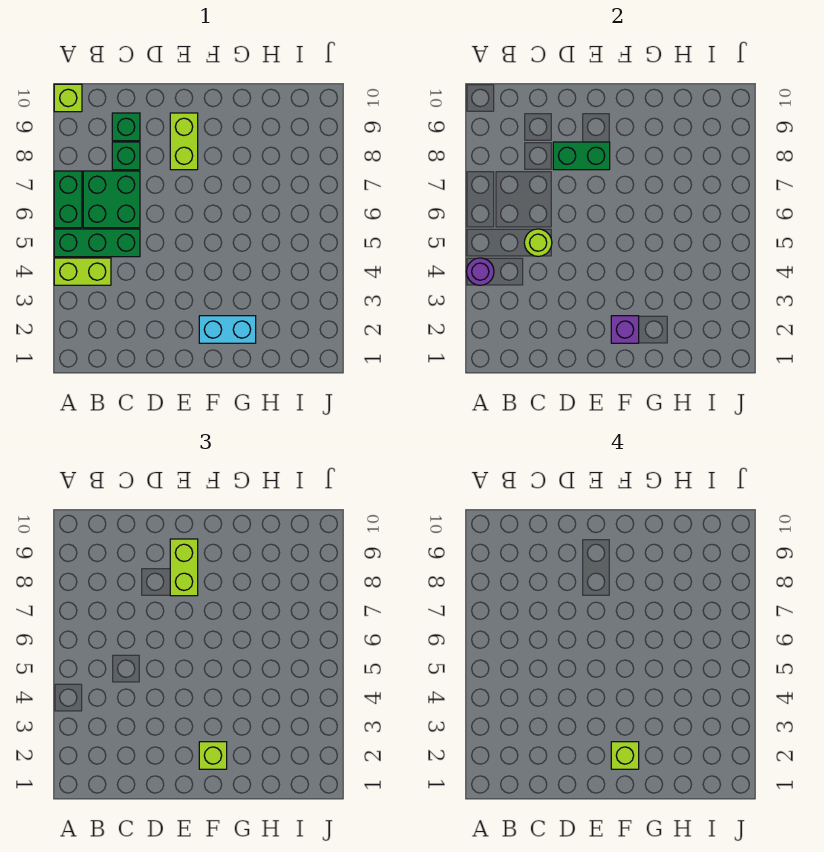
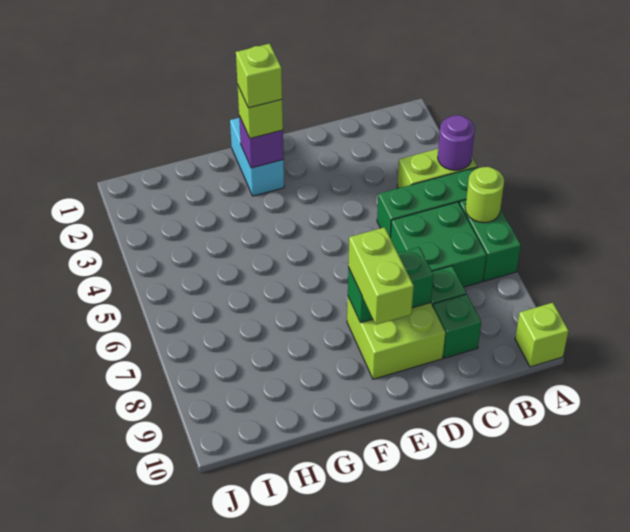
lime round brick C5 level 2 -> lime round brick A6 level 2
lime brick E8:E9 level 1 -> lime brick D8:E9 level 1
cyan brick F2:G2 level 1 -> cyan brick F1:F2 level 1

